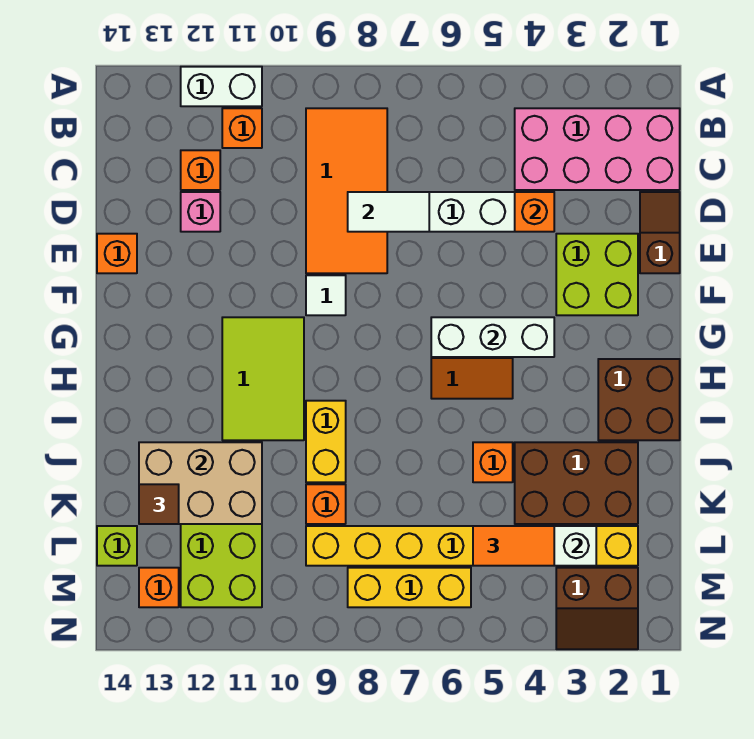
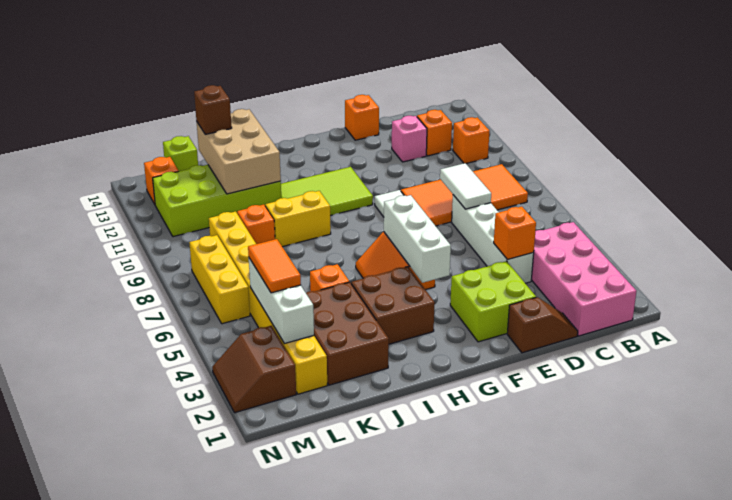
white brick A11:A12 level 1 -> none
brown brick H1:I2 level 1 -> brown brick H3:I4 level 1
brown tile K13 level 3 -> brown brick K13 level 3

